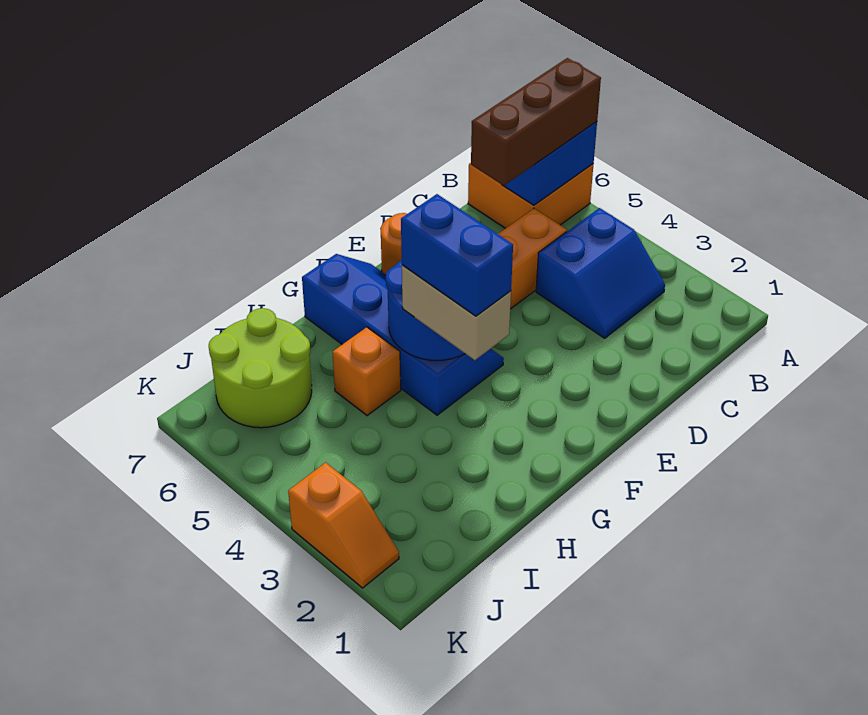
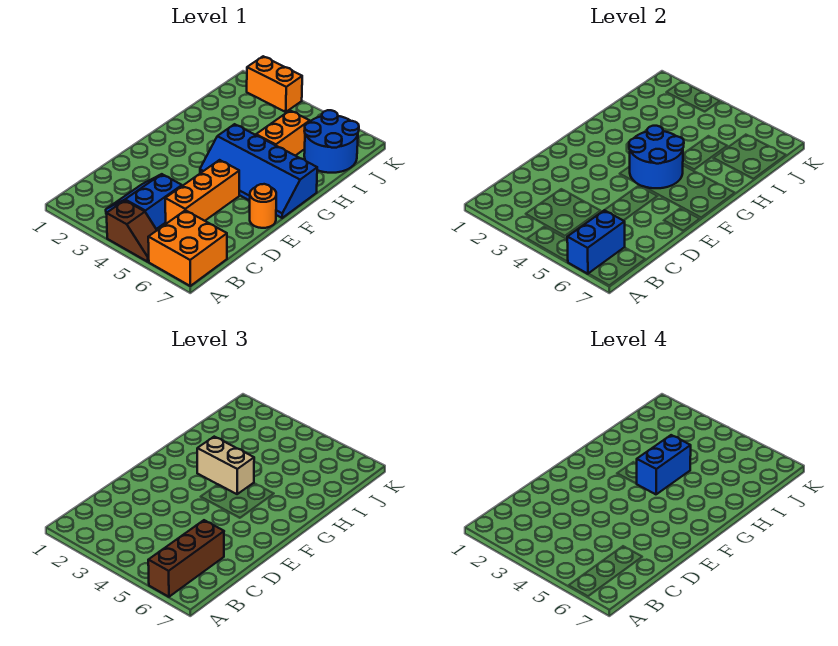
none -> brown slope A4:A5 level 1 top 4
blue brick G3:G4 level 4 -> blue brick G4:H4 level 4
orange brick H5 level 1 -> orange brick H5:I5 level 1
lime round brick I6:J7 level 1 -> blue round brick I6:J7 level 1
orange slope K2:K3 level 1 top 3 -> orange brick K2:K3 level 1

